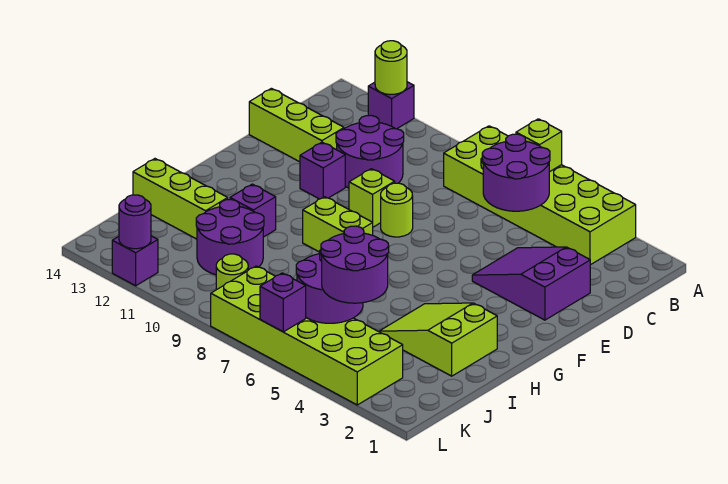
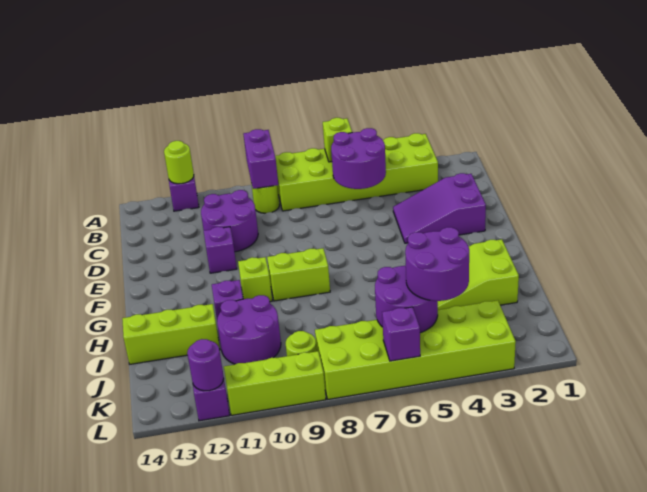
none -> purple brick A9:B9 level 2
lime brick D12:D14 level 1 -> lime brick L9:L11 level 1
lime round brick E8 level 1 -> lime round brick B9 level 1
lime brick E9 level 1 -> lime brick G10 level 1

